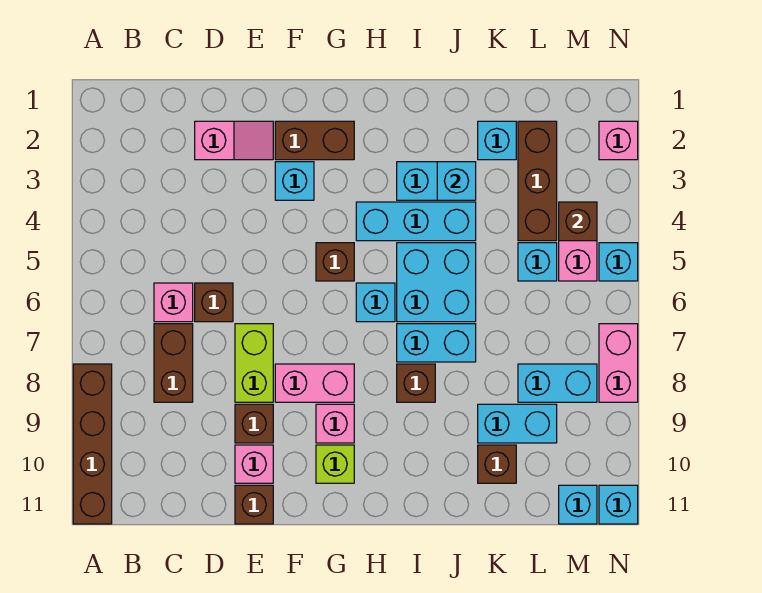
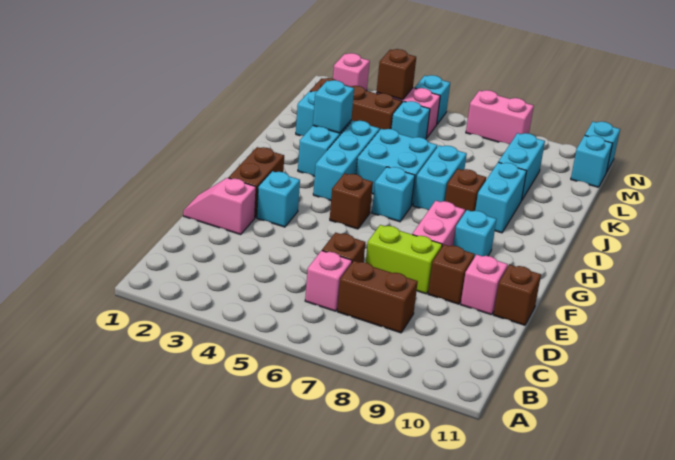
brown brick A8:A11 level 1 -> none
pink slope D2:E2 level 1 top D -> pink slope E1:E2 level 1 top 2
pink brick G9 level 1 -> cyan brick G9 level 1
lime brick G10 level 1 -> none
brown brick K10 level 1 -> none
cyan brick L8:M8 level 1 -> cyan brick I9:J9 level 1

